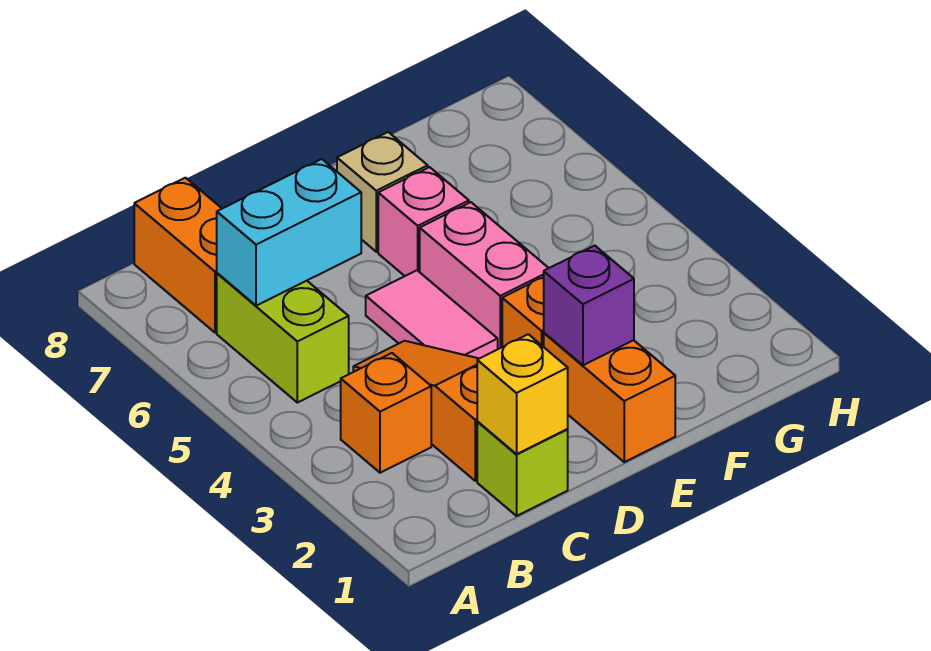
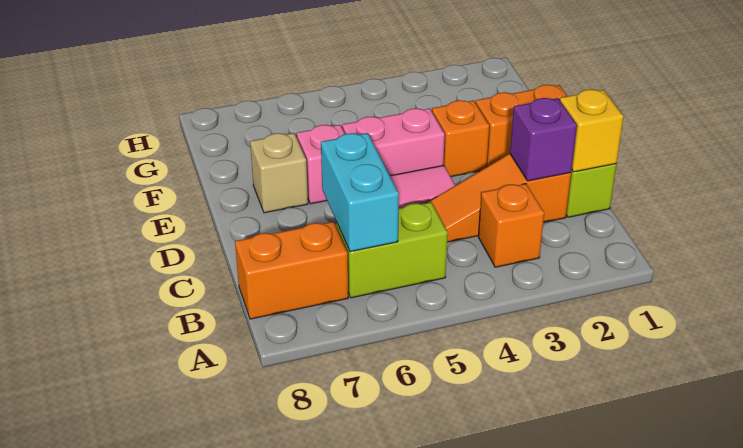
purple brick E2 level 2 -> purple brick C2 level 2

